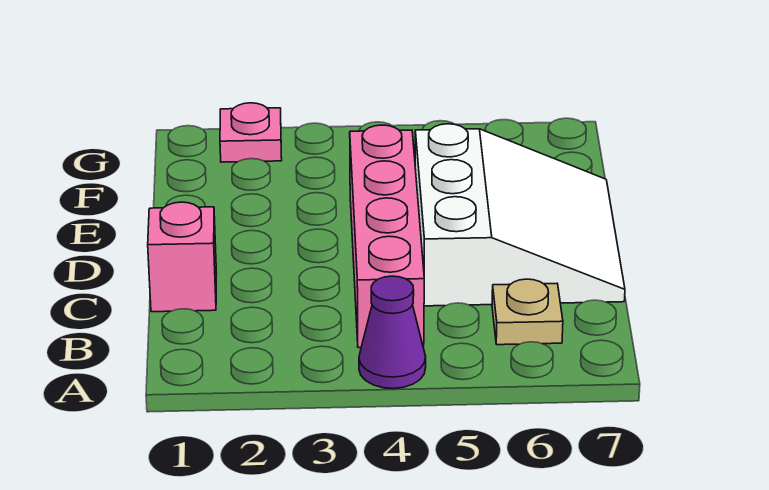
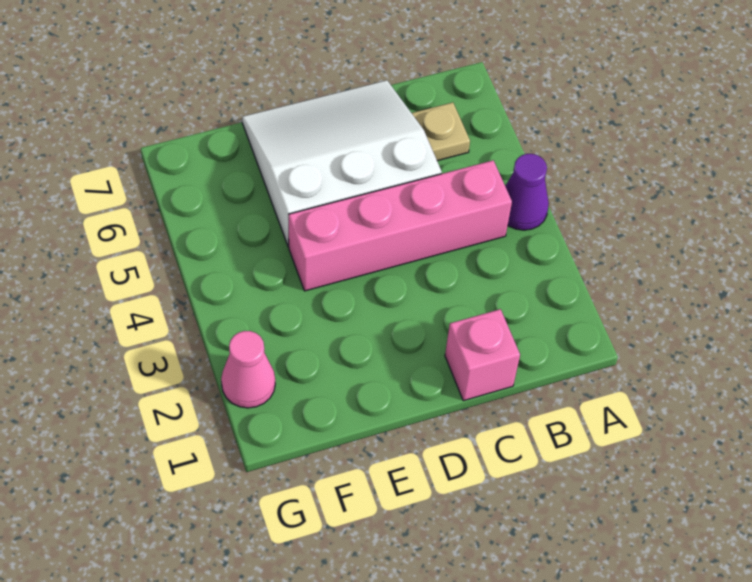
pink plate G2 level 1 -> pink cone G2 level 1

